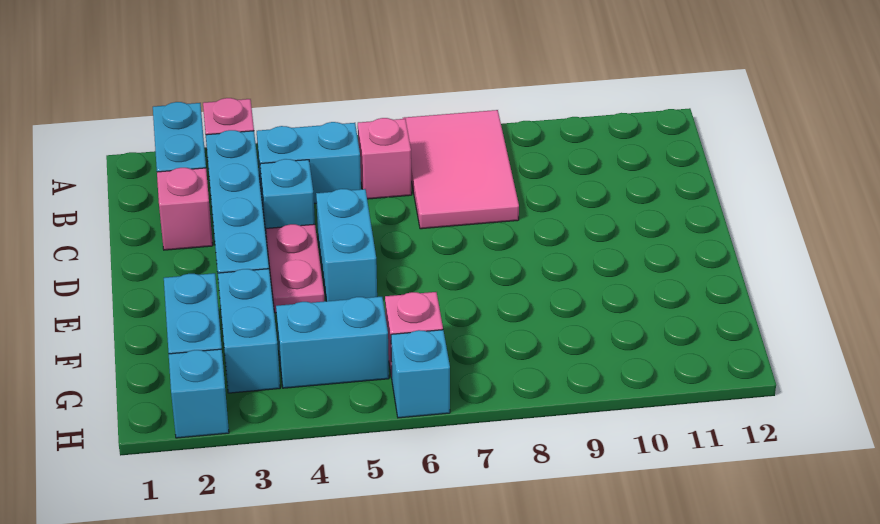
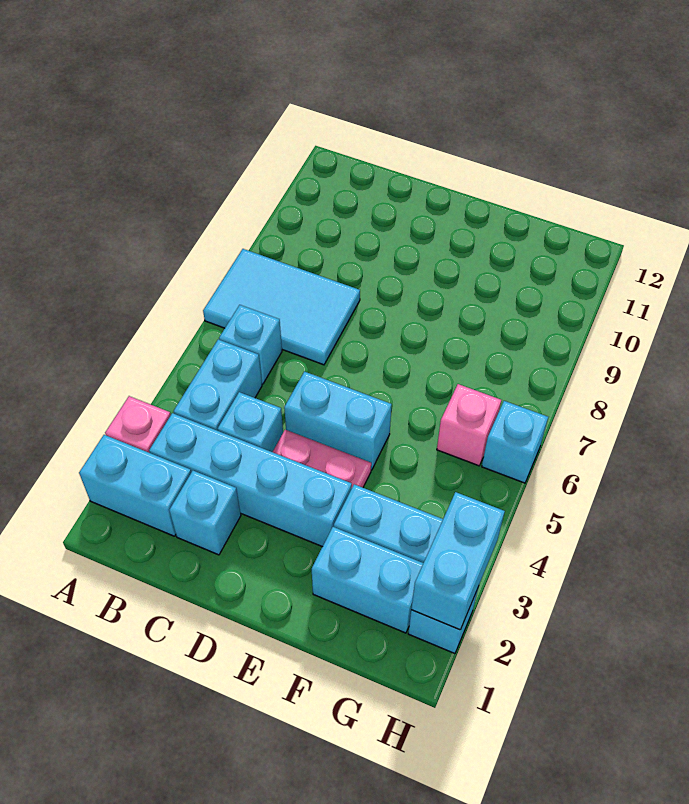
pink tile A7:C8 level 1 -> cyan tile A7:C8 level 1
pink brick B6 level 1 -> cyan brick B6 level 1
pink brick C2 level 1 -> cyan brick C2 level 1
cyan brick G4:G5 level 1 -> cyan brick H2:H3 level 2

